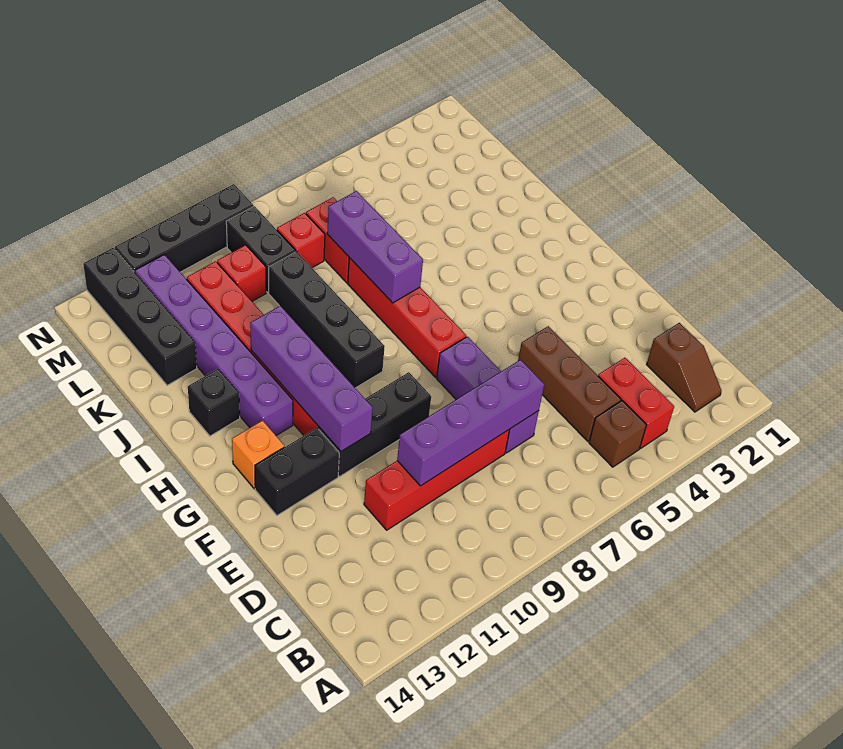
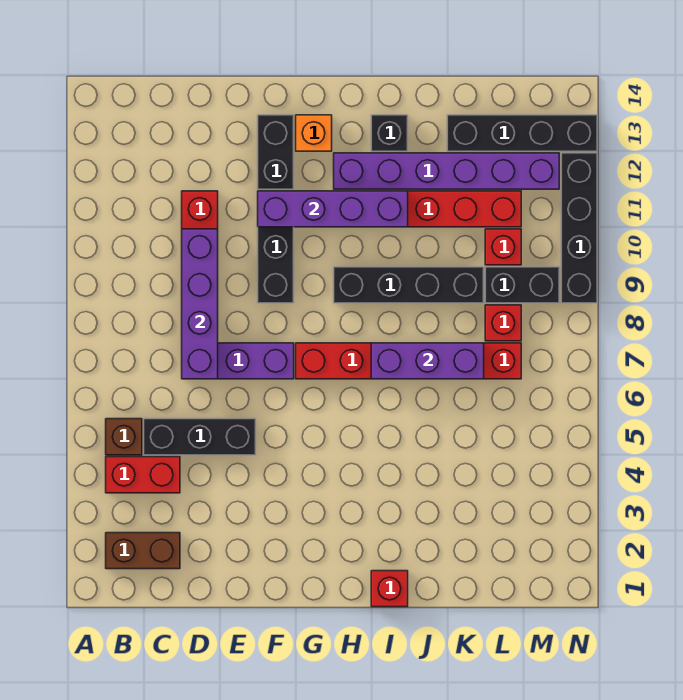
brown slope B2:C2 level 1 top C -> brown brick B2:C2 level 1
brown brick C5:E5 level 1 -> black brick C5:E5 level 1
none -> red brick I1 level 1

